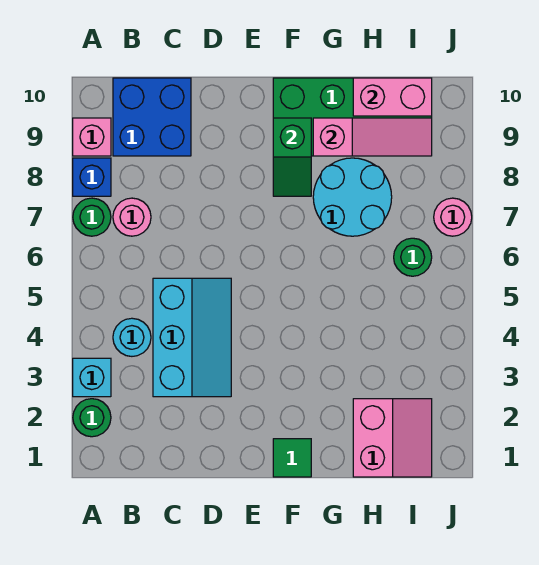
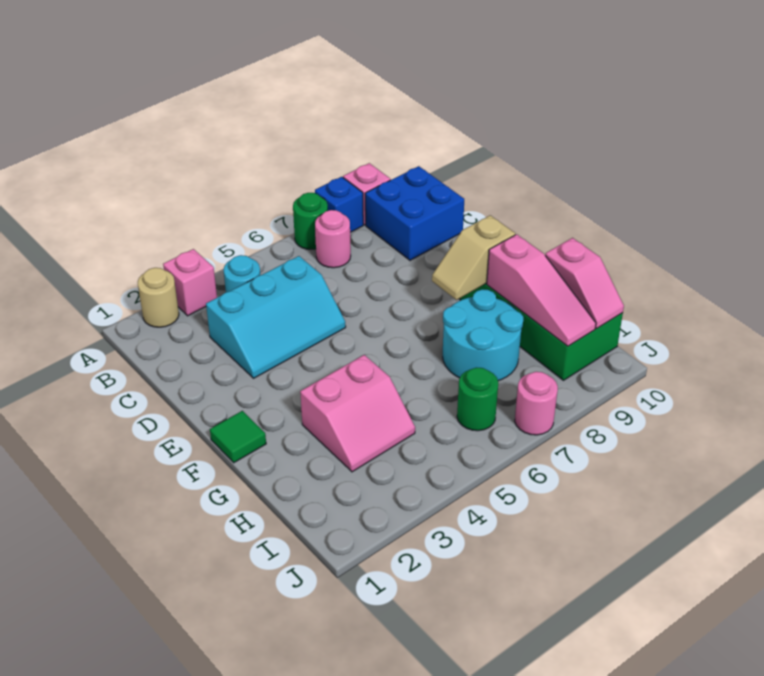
green round brick A2 level 1 -> tan round brick A2 level 1
cyan brick A3 level 1 -> pink brick A3 level 1
green slope F8:F9 level 2 top 9 -> tan slope F8:F9 level 2 top 9
pink slope H1:I2 level 1 top H -> pink slope G3:H4 level 1 top G
pink brick H10:I10 level 2 -> pink slope H10:I10 level 2 top H

